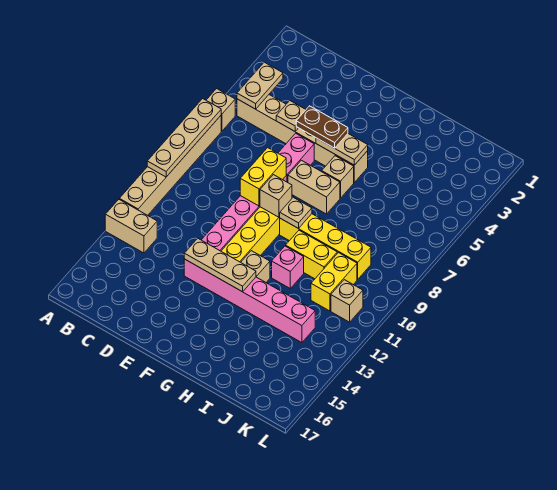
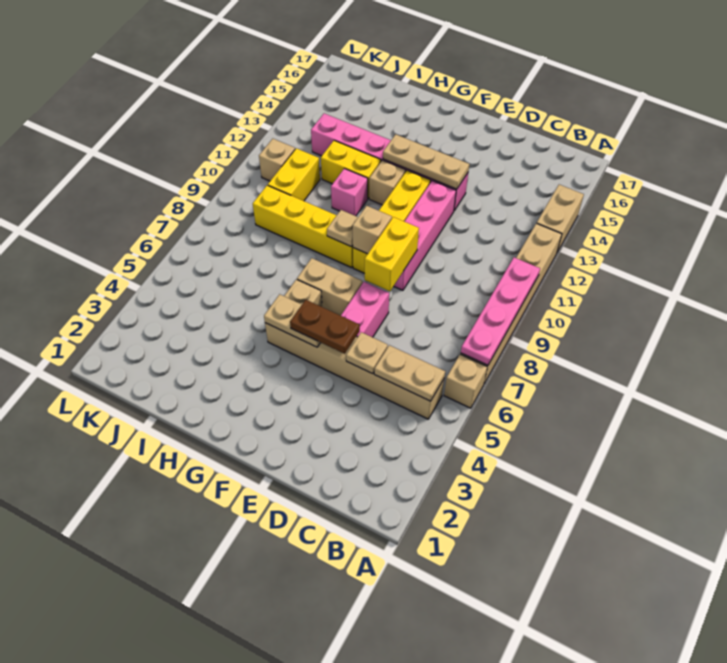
tan plate A7:A10 level 2 -> pink plate A7:A10 level 2
tan brick A13:B13 level 1 -> tan brick A13:A14 level 1
tan plate B4:B5 level 2 -> tan plate B5:C5 level 2
yellow brick H10:I10 level 1 -> yellow brick H12:I12 level 1

